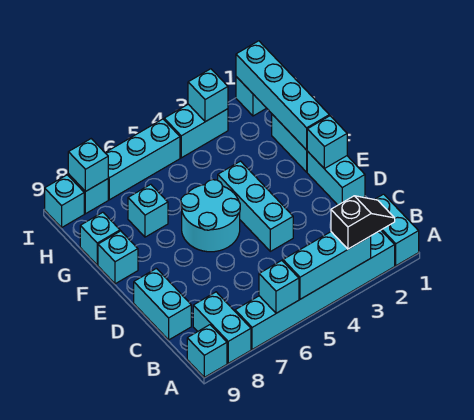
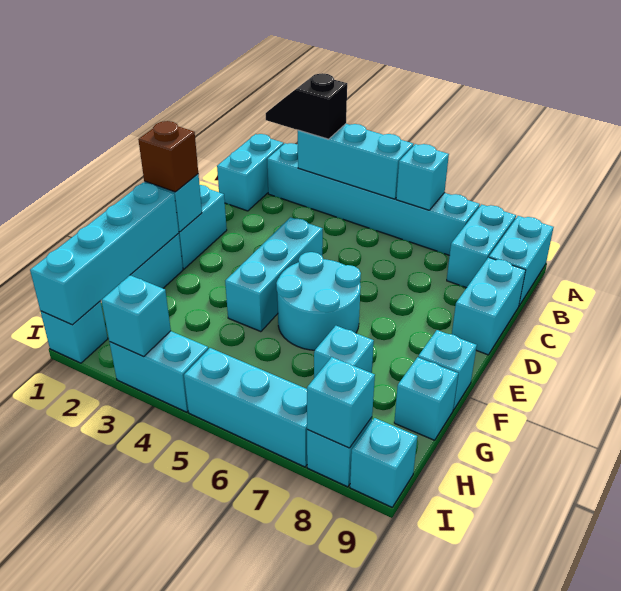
cyan brick A9 level 1 -> cyan brick A9:B9 level 1
none -> brown brick E1 level 3

